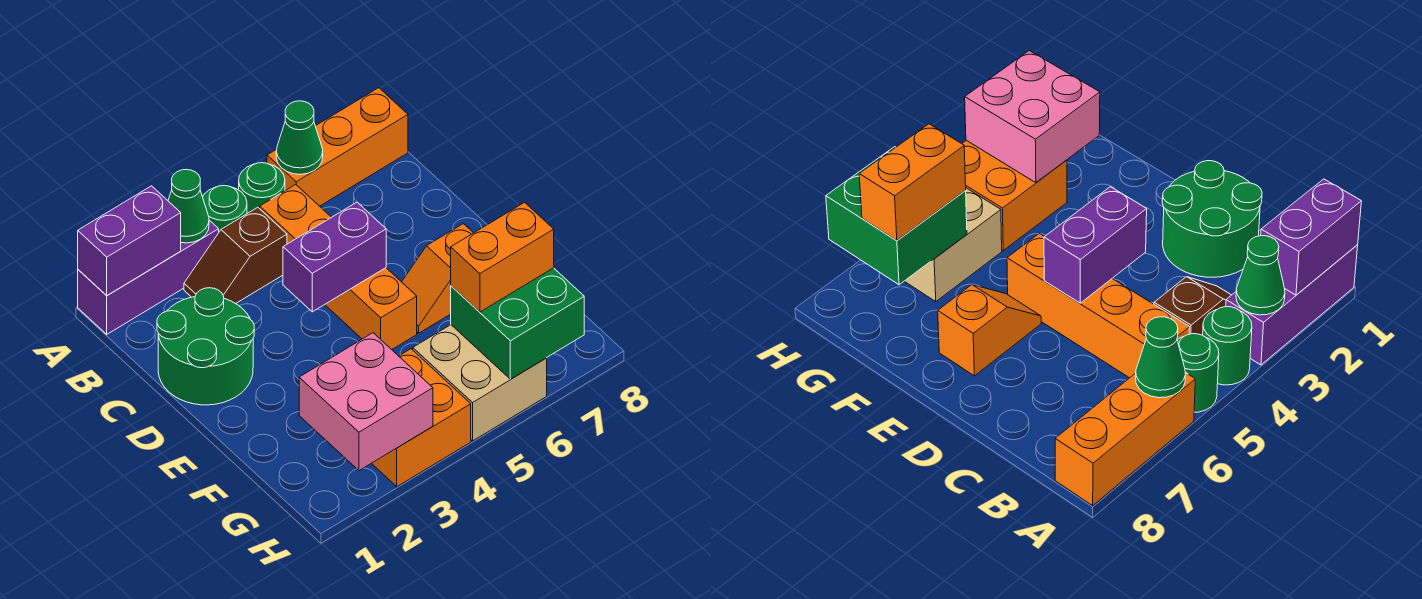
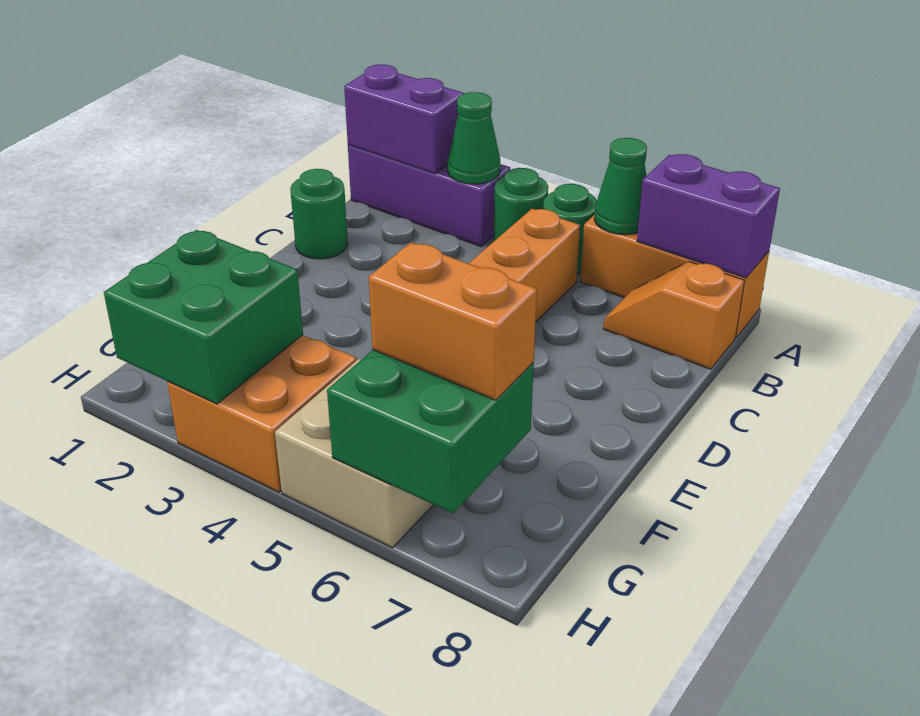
brown slope B3:B4 level 1 top 4 -> none
green round brick C1:D2 level 1 -> green round brick C1 level 1
purple brick D4:D5 level 2 -> purple brick A7:A8 level 2
orange slope E6:E7 level 1 top 7 -> orange slope B7:B8 level 1 top 8
pink brick G2:H3 level 2 -> green brick G2:H3 level 2

